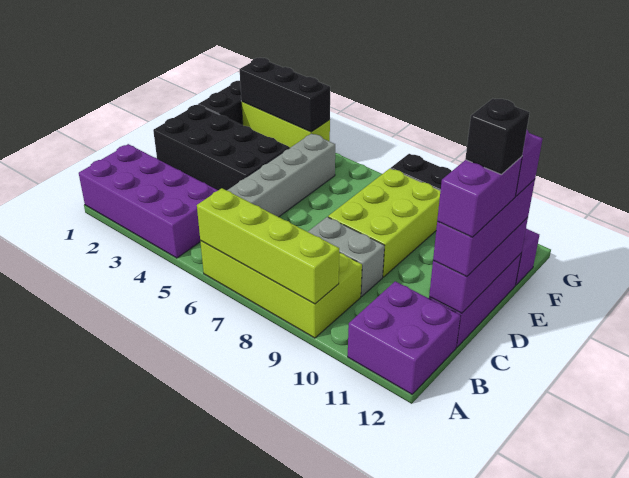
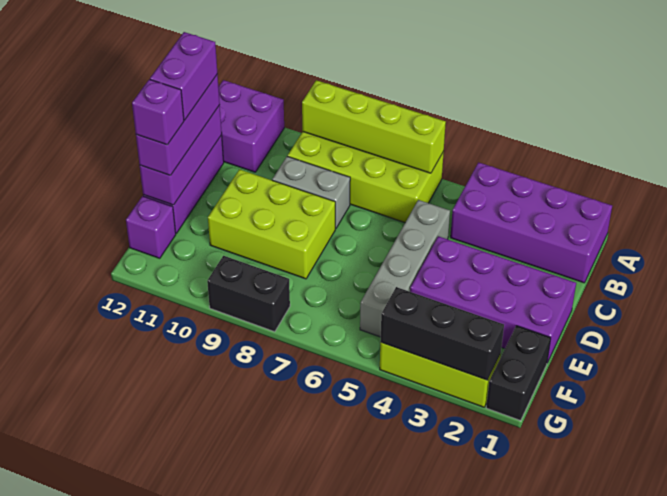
black brick D1:E4 level 1 -> purple brick D1:E4 level 1
lime brick D8:F9 level 1 -> lime brick D8:E10 level 1
black brick D12 level 5 -> none

